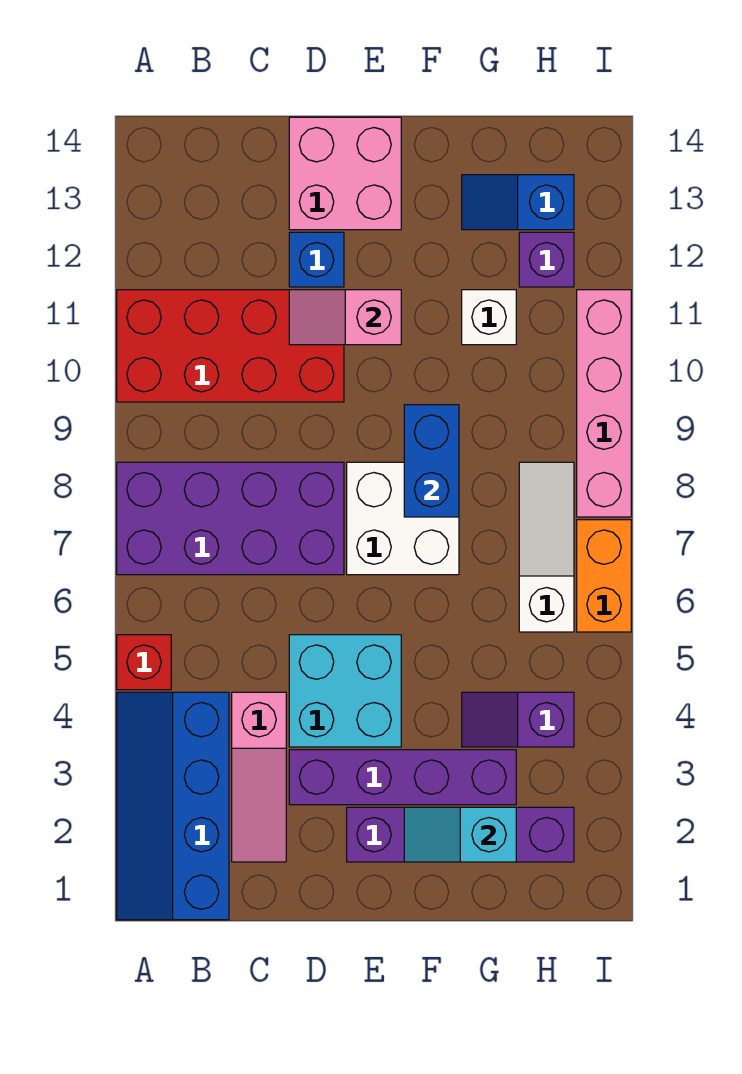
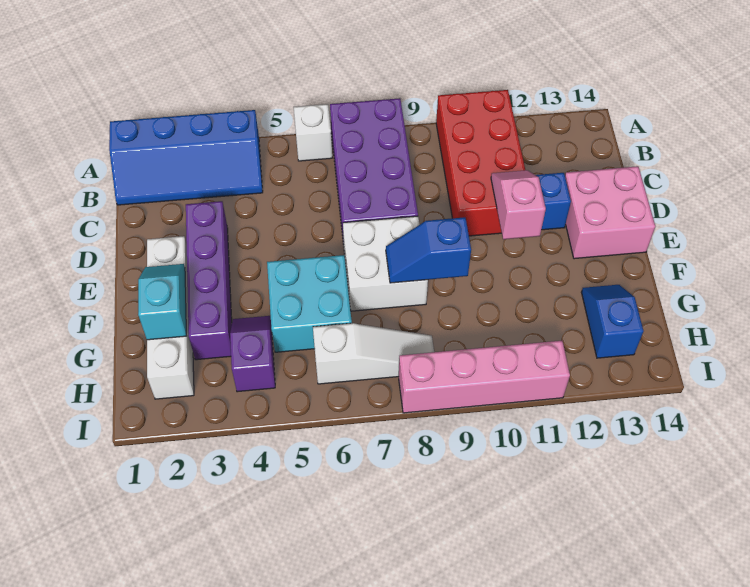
blue slope A1:B4 level 1 top B -> blue slope A1:B4 level 1 top A
red brick A5 level 1 -> none
pink slope C2:C4 level 1 top 4 -> none
cyan brick D4:E5 level 1 -> cyan brick F5:G6 level 1
purple brick E2:H2 level 1 -> white brick E2:H2 level 1
blue brick F8:F9 level 2 -> blue slope F8:F9 level 2 top 9
white brick G11 level 1 -> white brick A6 level 1
purple brick H12 level 1 -> none
orange brick I6:I7 level 1 -> none

